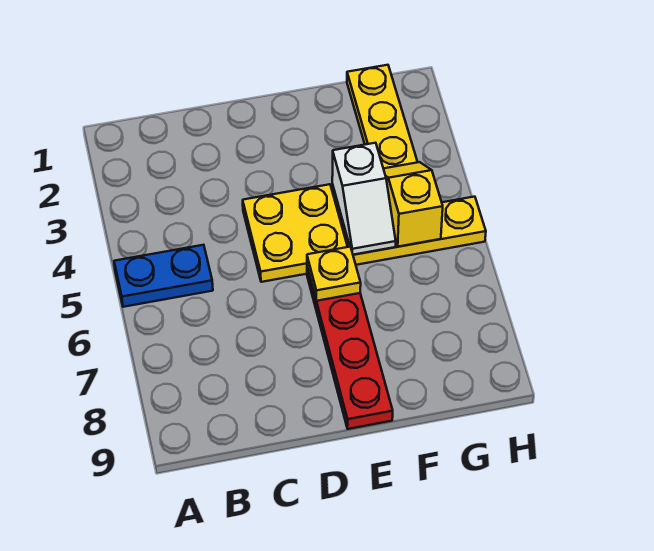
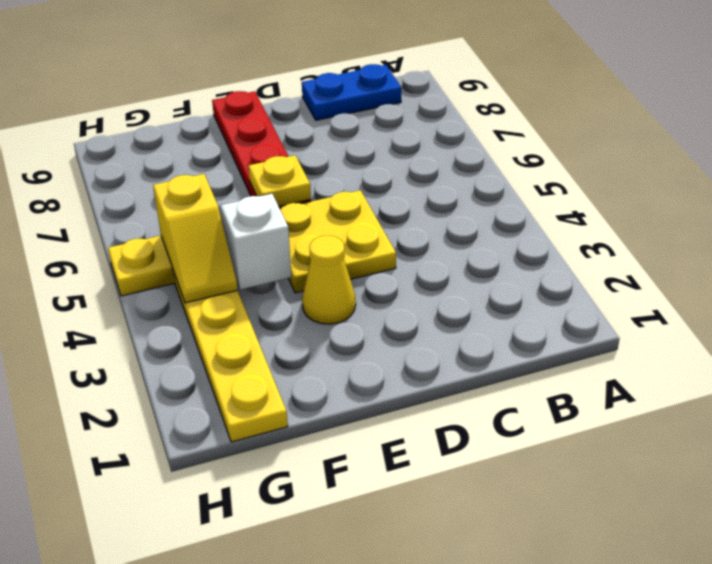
blue plate A5:B5 level 1 -> blue plate B9:C9 level 1
none -> yellow cone E3 level 1

